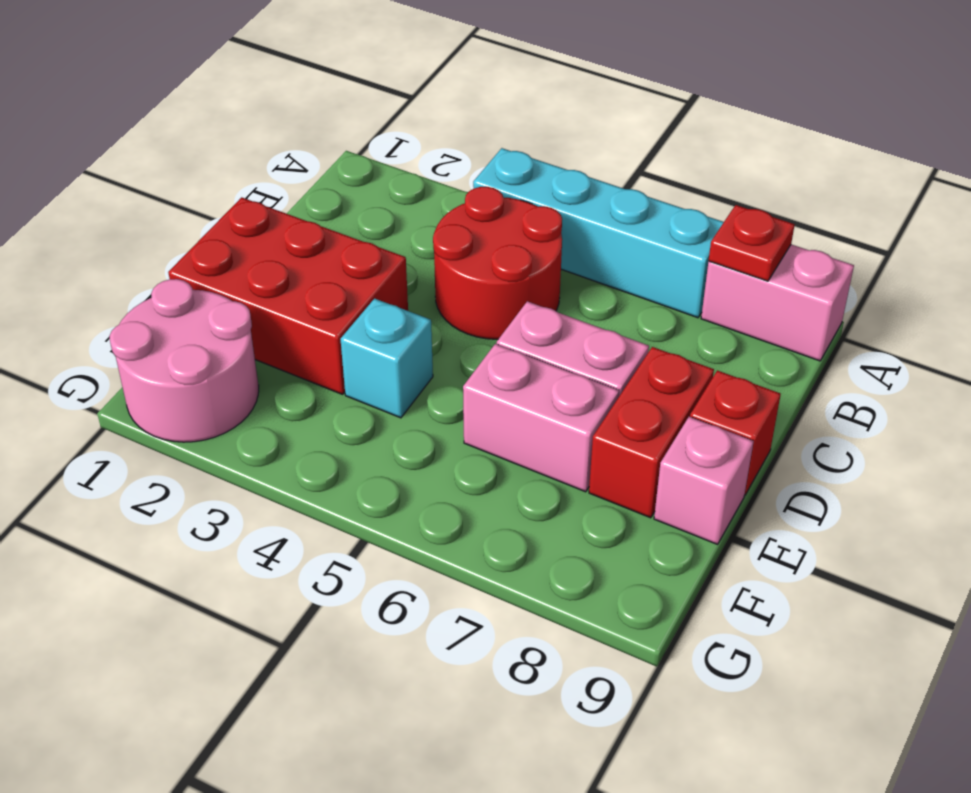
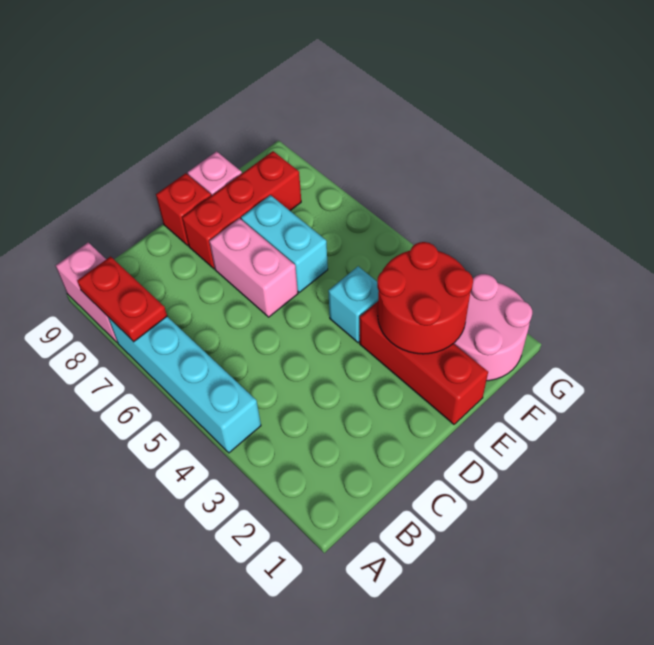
red plate A8 level 2 -> red plate A7:A8 level 2
red round brick B4:C5 level 1 -> red round brick E2:F3 level 2
red brick D1:E3 level 1 -> red brick E1:E3 level 1
red brick D8:E8 level 1 -> red brick D8:F8 level 1
pink brick E6:E7 level 1 -> cyan brick E6:E7 level 1

